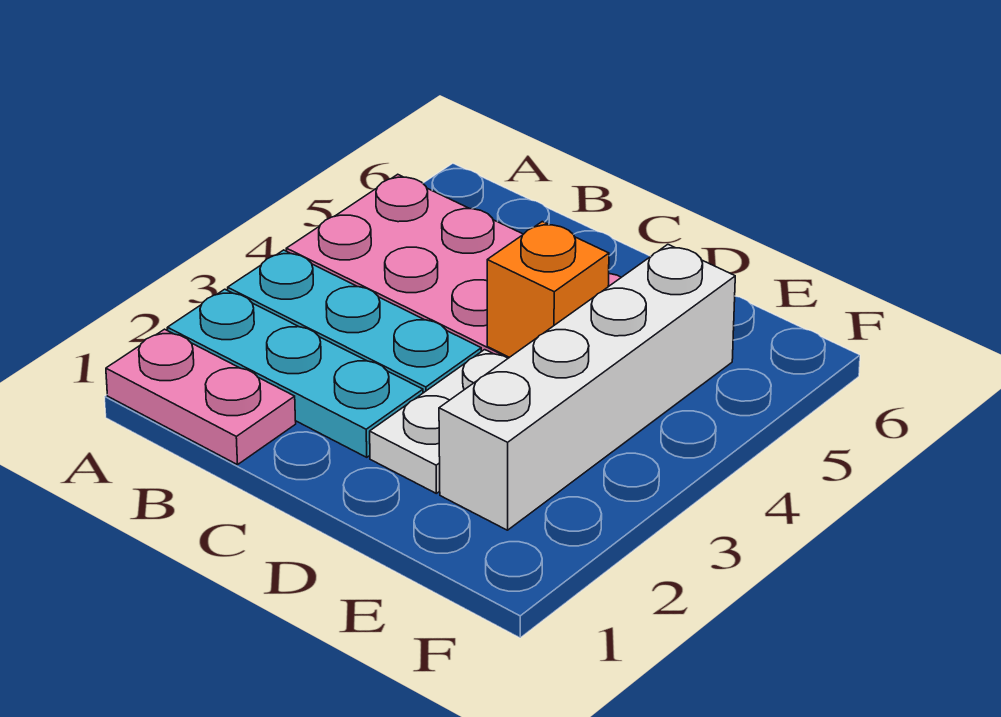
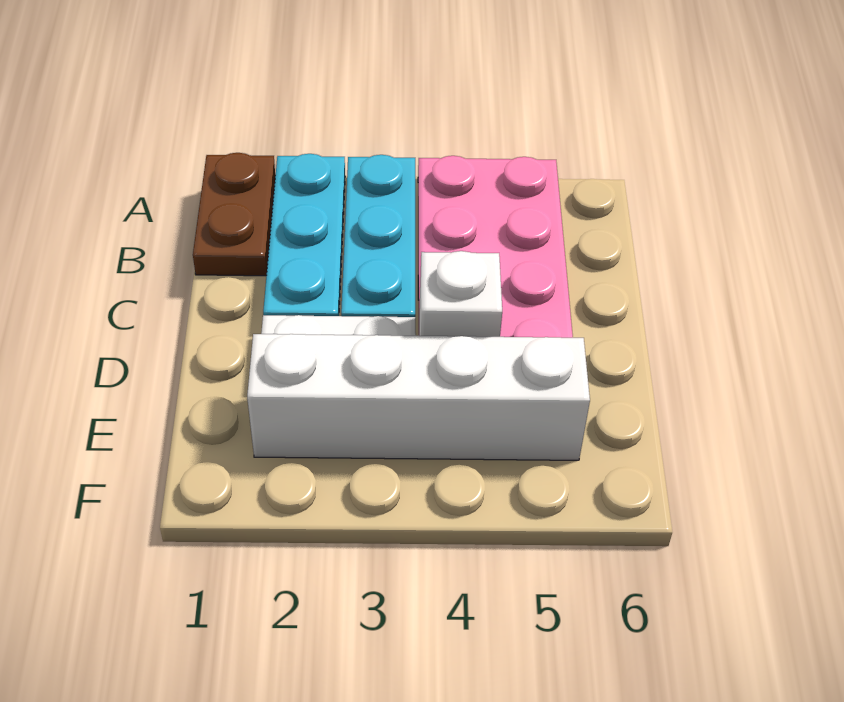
pink plate A1:B1 level 1 -> brown plate A1:B1 level 1
orange brick D4 level 2 -> white brick D4 level 2

